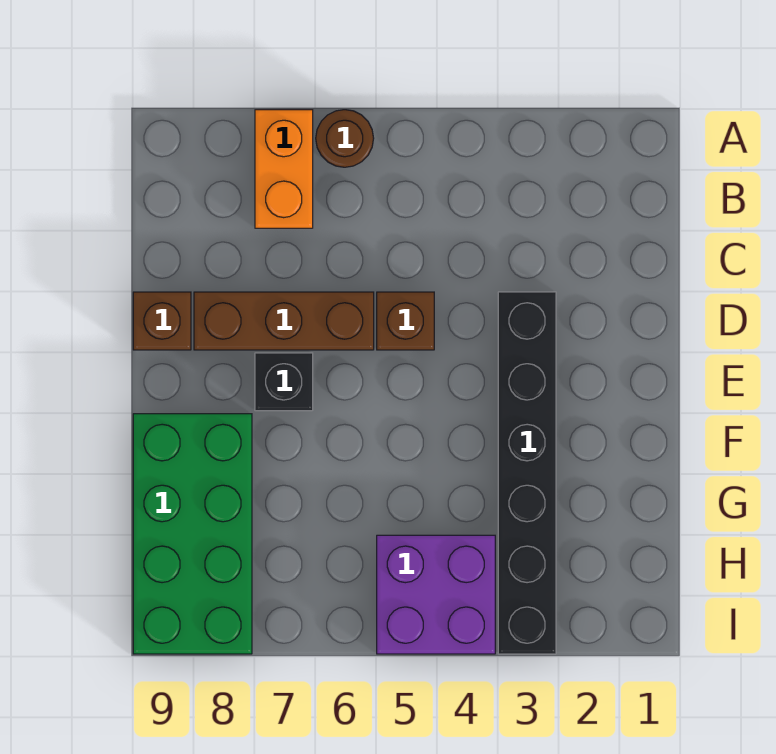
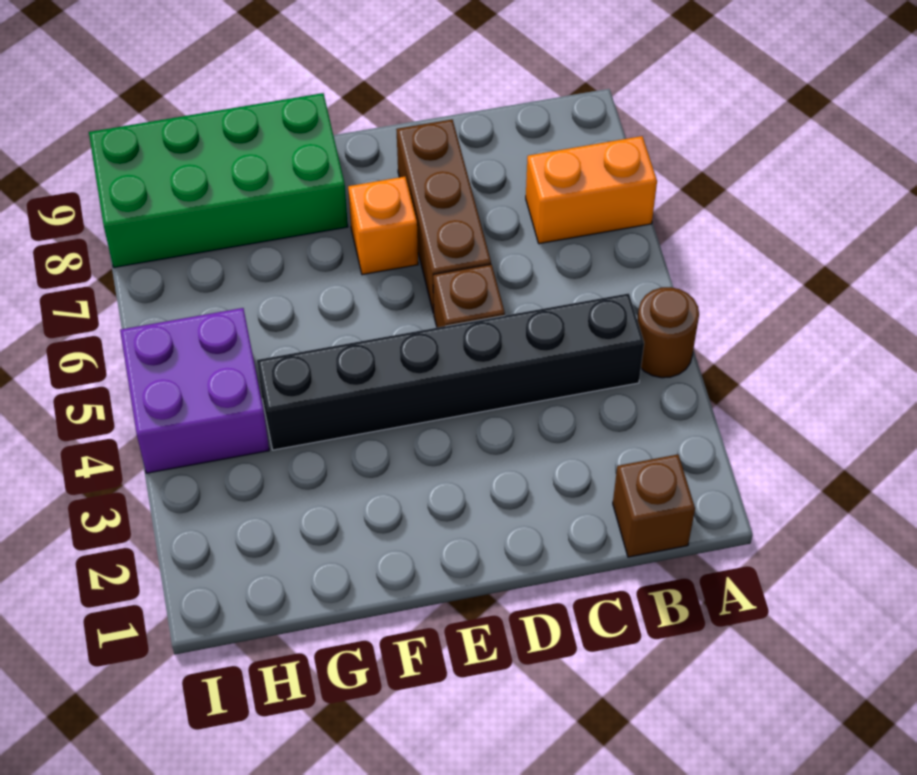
brown round brick A6 level 1 -> brown round brick A4 level 1
black brick D3:I3 level 1 -> black brick B4:G4 level 1
brown brick D9 level 1 -> brown brick B1 level 1
black brick E7 level 1 -> orange brick E7 level 1

